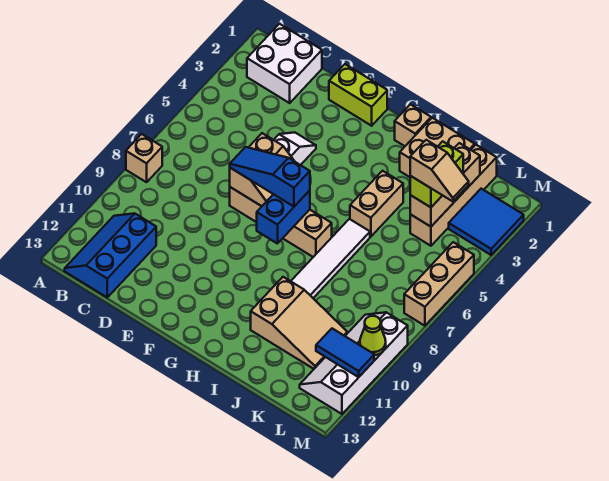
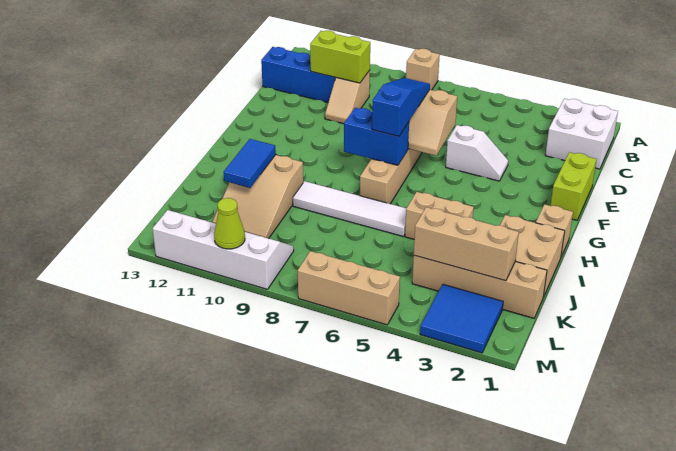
lime brick K3:K4 level 3 -> lime brick C10:C11 level 2
tan slope K4:L4 level 4 top K -> tan slope C10:D10 level 1 top C
blue tile L11:M11 level 2 -> blue tile I11:J11 level 2

